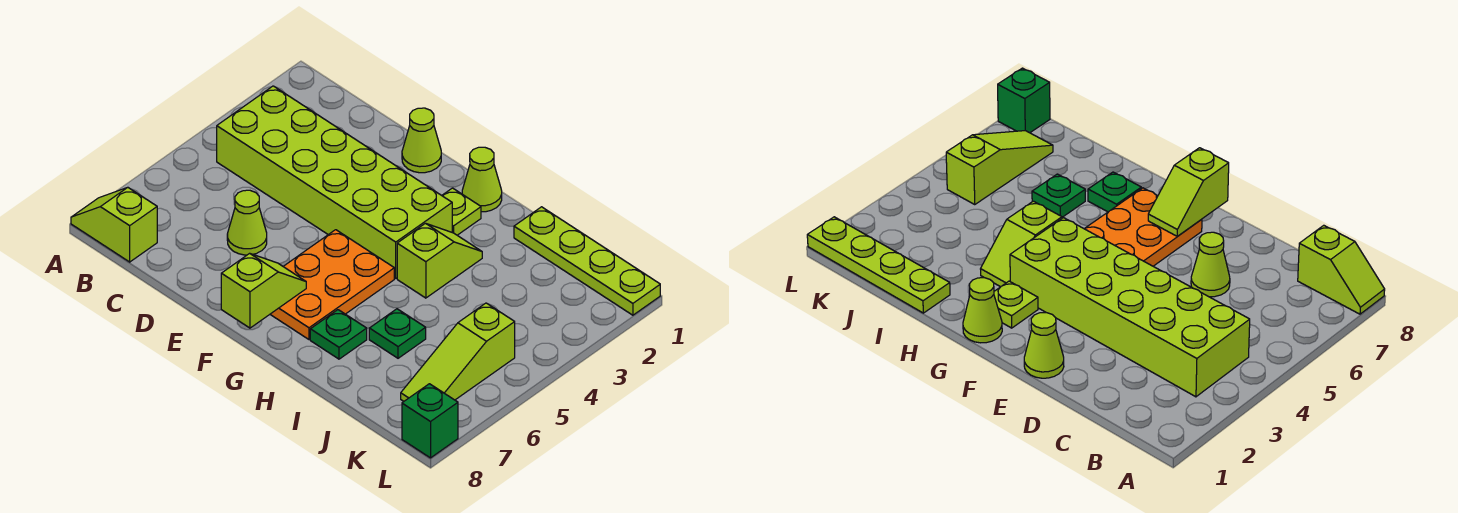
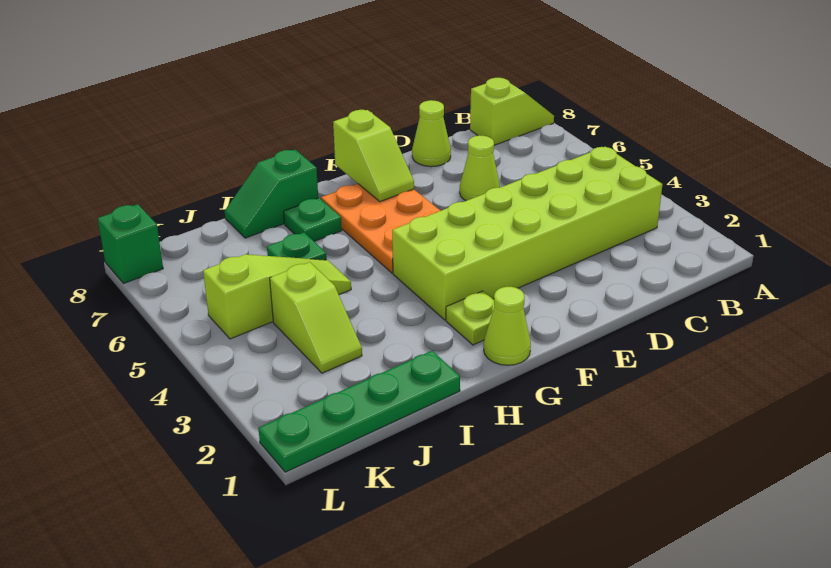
lime cone E1 level 1 -> lime cone D8 level 1
lime slope H3:H4 level 1 top 4 -> lime slope J3:J4 level 1 top 4
none -> green slope H8:I8 level 1 top H
lime plate I1:L1 level 1 -> green plate I1:L1 level 1
lime slope K5:K7 level 1 top 5 -> lime slope I5:K5 level 1 top K

